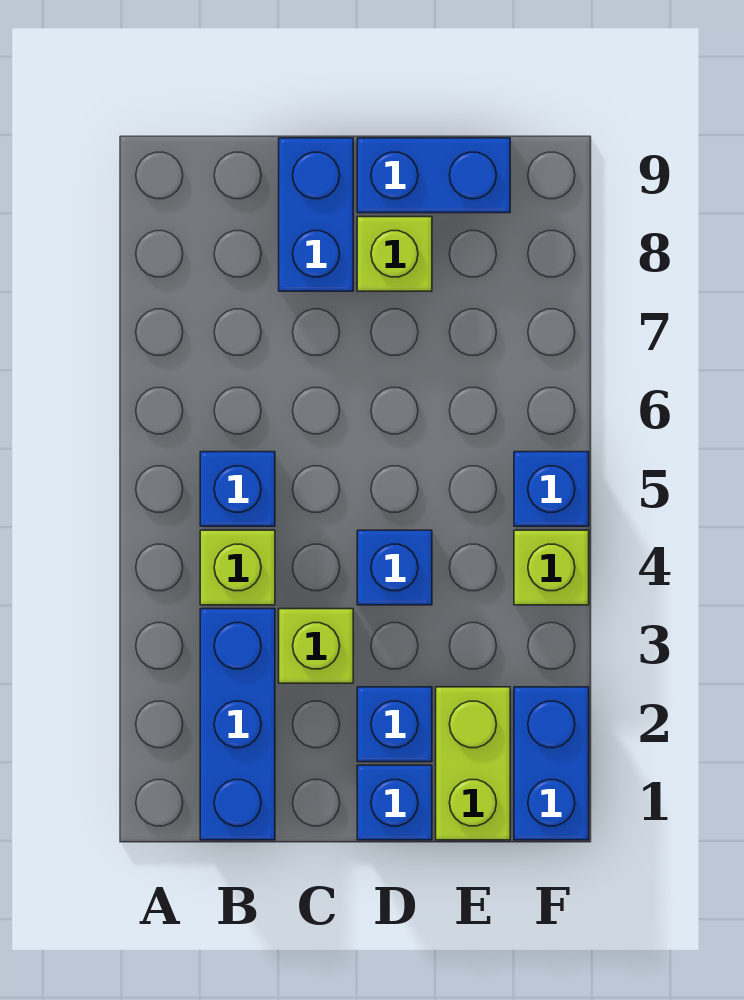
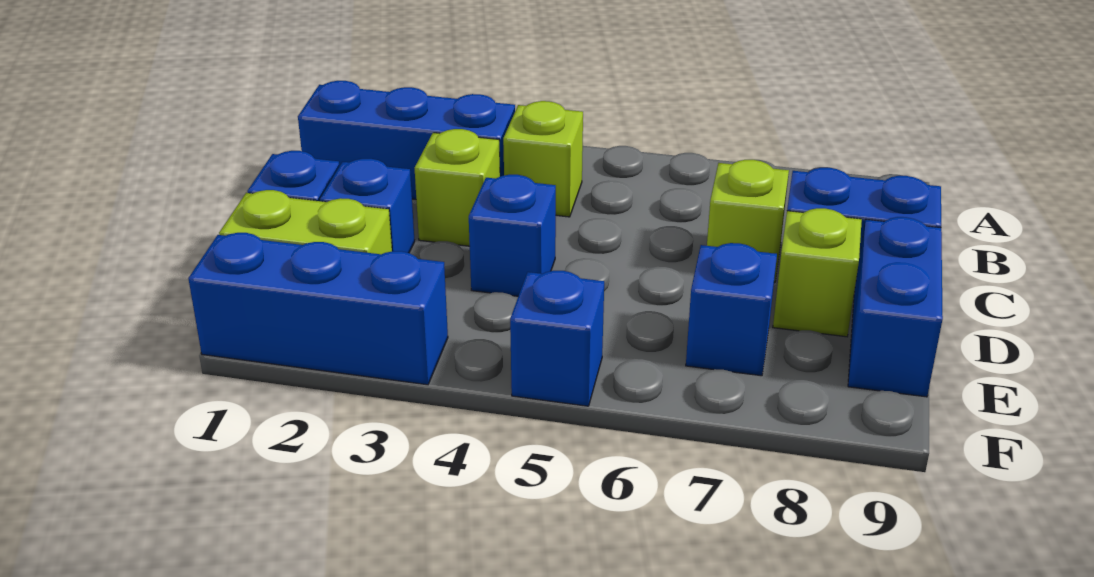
blue brick B5 level 1 -> blue brick E7 level 1
blue brick F1:F2 level 1 -> blue brick F1:F3 level 1
lime brick F4 level 1 -> lime brick C7 level 1

